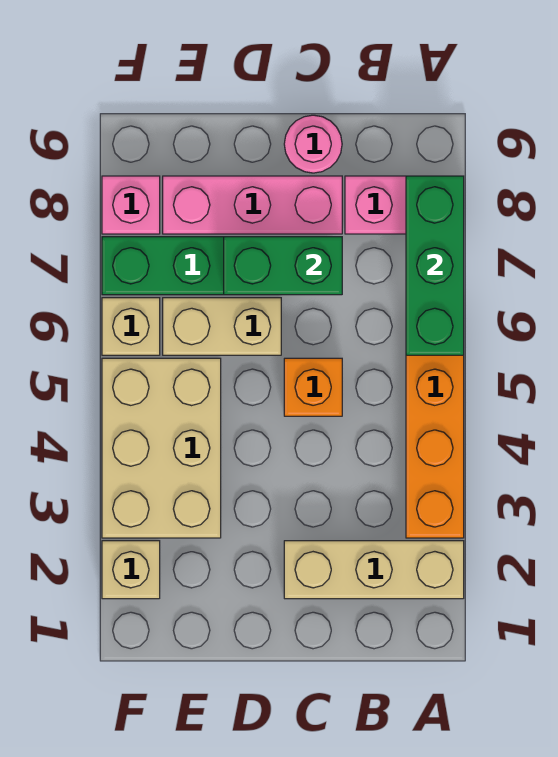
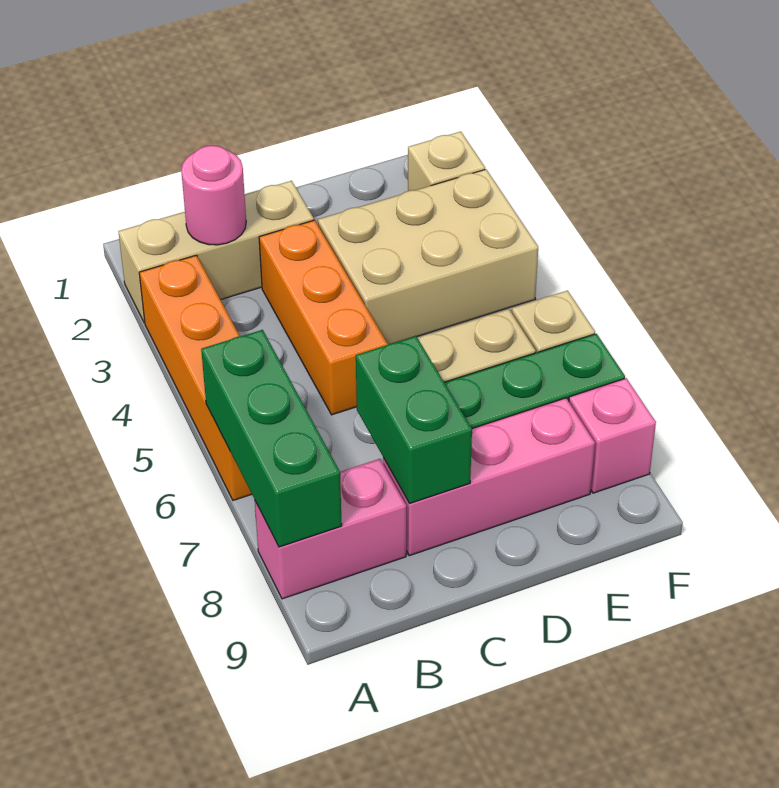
orange brick C5 level 1 -> orange brick C3:C5 level 1
green brick C7:D7 level 2 -> green brick C7:C8 level 2
pink round brick C9 level 1 -> pink round brick B2 level 2
tan brick E3:F5 level 1 -> tan brick D3:F4 level 1

